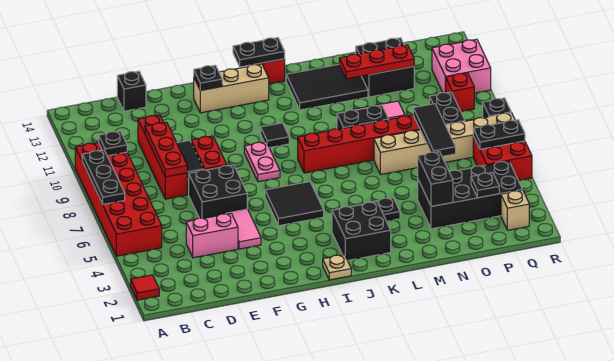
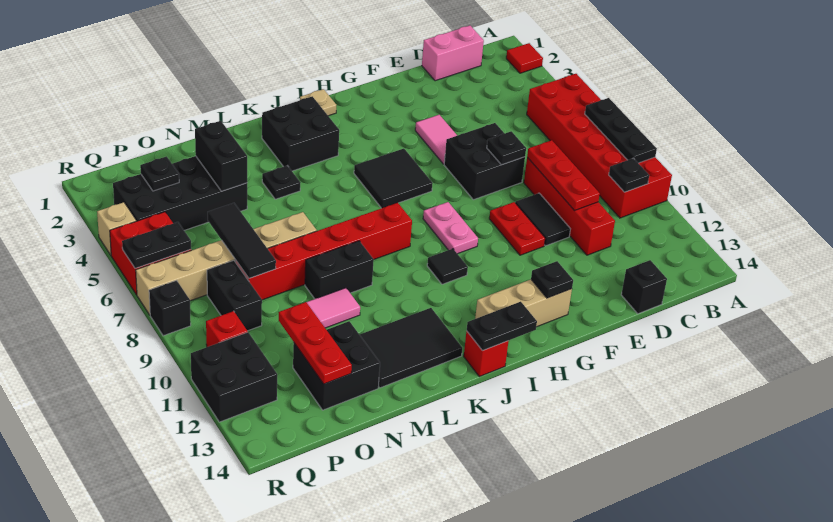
pink brick D4:E4 level 1 -> pink brick C1:D1 level 1
none -> black plate E7 level 2
red plate M12:O12 level 2 -> red plate O11:O13 level 2
tan brick Q2 level 1 -> tan brick R4 level 1
pink brick Q11:R12 level 1 -> black brick Q11:R12 level 1

